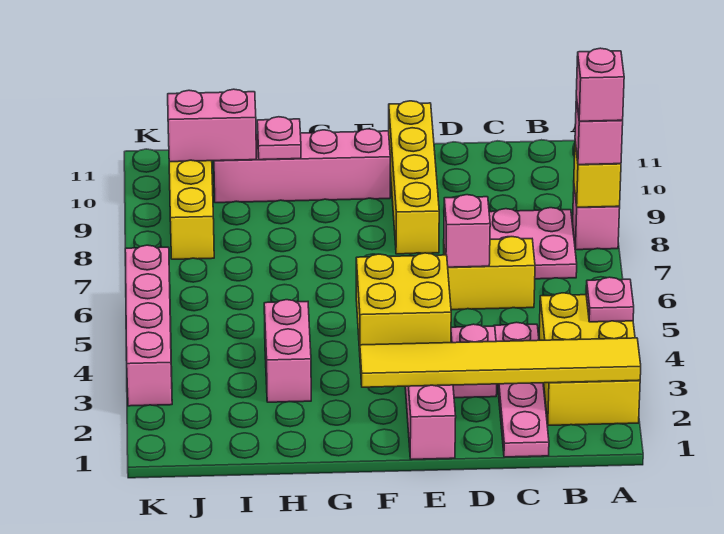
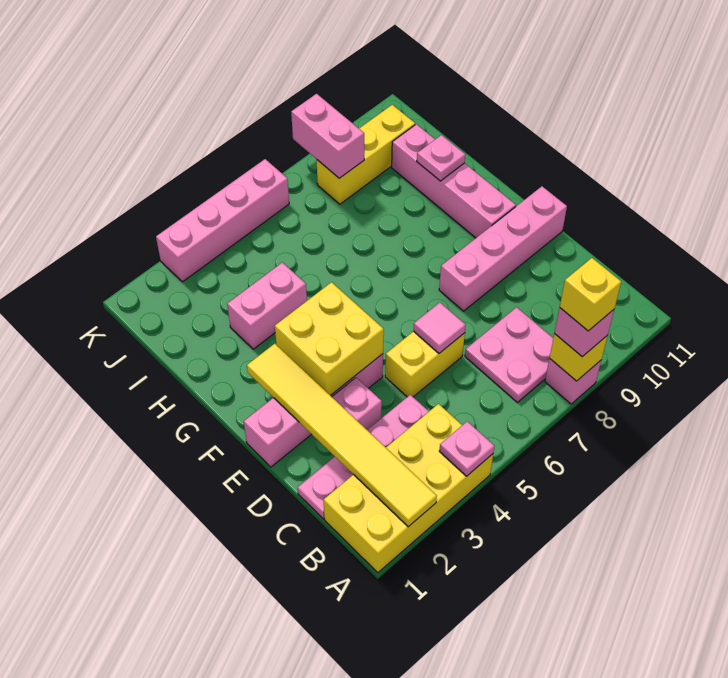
yellow brick A2:B4 level 1 -> yellow brick A1:B4 level 1
pink brick A8 level 4 -> yellow brick A8 level 4
yellow brick C6:D6 level 1 -> yellow brick D5:D6 level 1
pink brick D6 level 2 -> pink tile D6 level 2
yellow brick E8:E11 level 1 -> pink brick E8:E11 level 1
pink brick I10:J10 level 2 -> pink brick J8:K8 level 2

